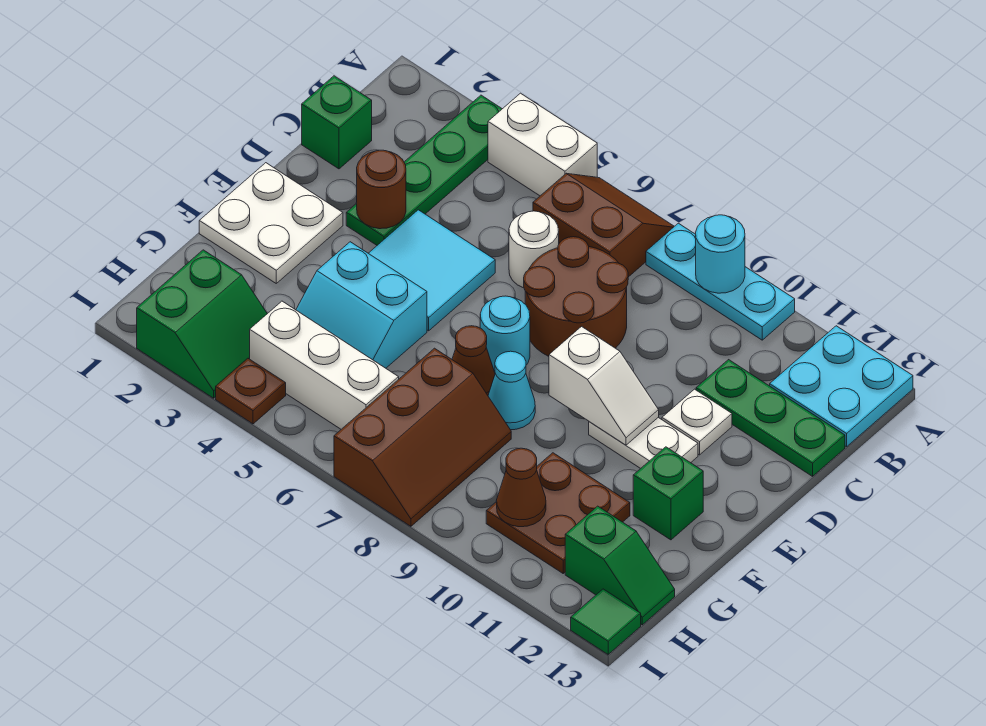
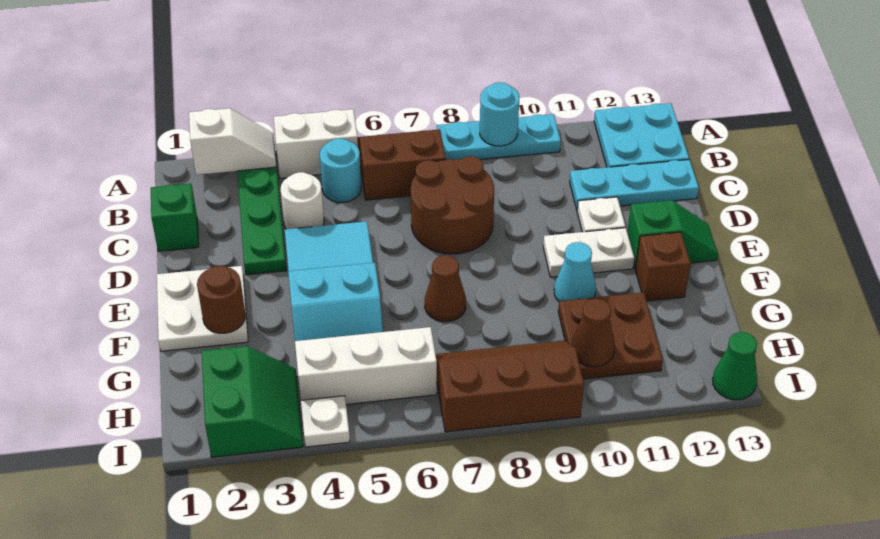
white round brick C6 level 1 -> white round brick C4 level 1
green plate C11:C13 level 1 -> cyan plate C11:C13 level 1
brown round brick D3 level 2 -> brown round brick F2 level 2
cyan round brick E7 level 1 -> cyan round brick B5 level 1
white slope E9:E10 level 2 top 9 -> white slope A2:A3 level 2 top 2
cyan cone F8 level 1 -> cyan cone F10 level 1
green brick F12 level 1 -> brown brick F12 level 1
brown slope G7:I8 level 1 top 7 -> brown slope H7:I9 level 1 top I
green slope H12:H13 level 1 top 12 -> green slope E12:E13 level 1 top 12
brown plate I4 level 1 -> white plate I4 level 1
green tile I13 level 1 -> green cone I13 level 1

